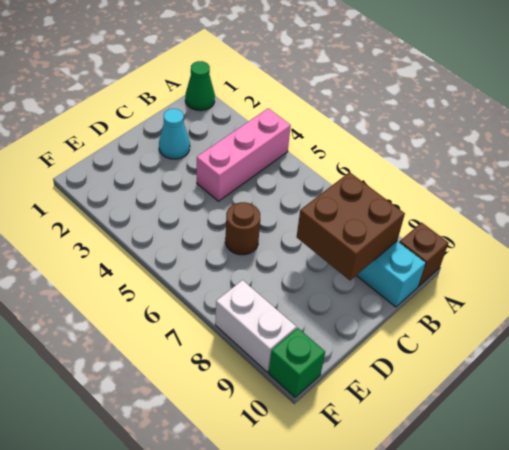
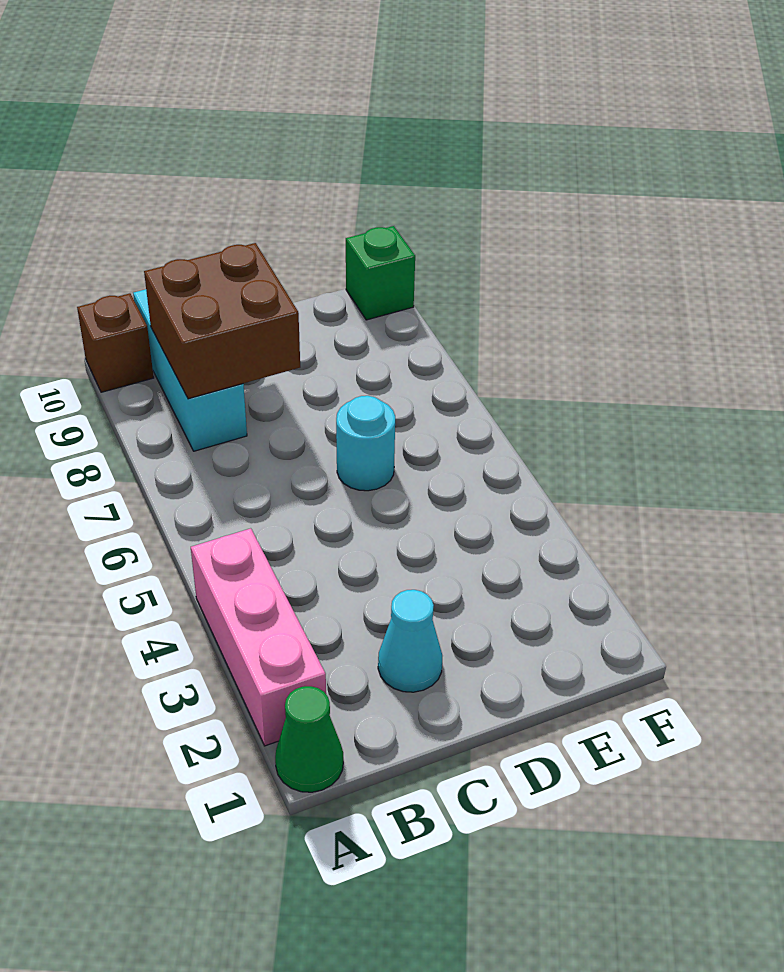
pink brick A4:C4 level 1 -> pink brick A2:A4 level 1
brown round brick D6 level 1 -> cyan round brick D6 level 1
white brick F8:F9 level 1 -> none

